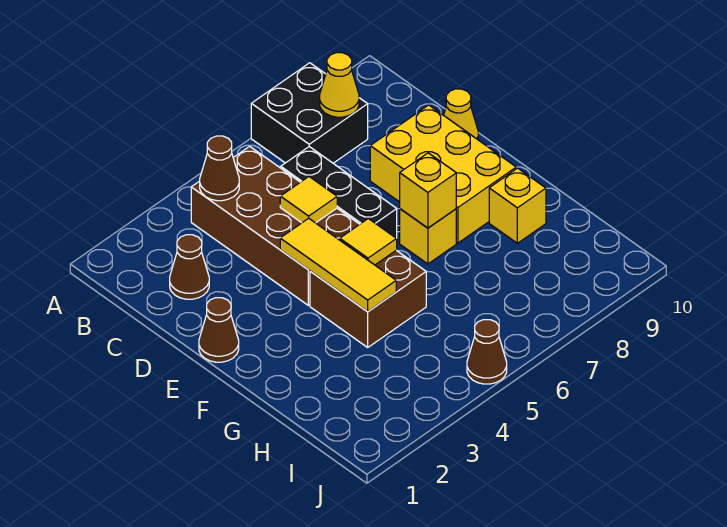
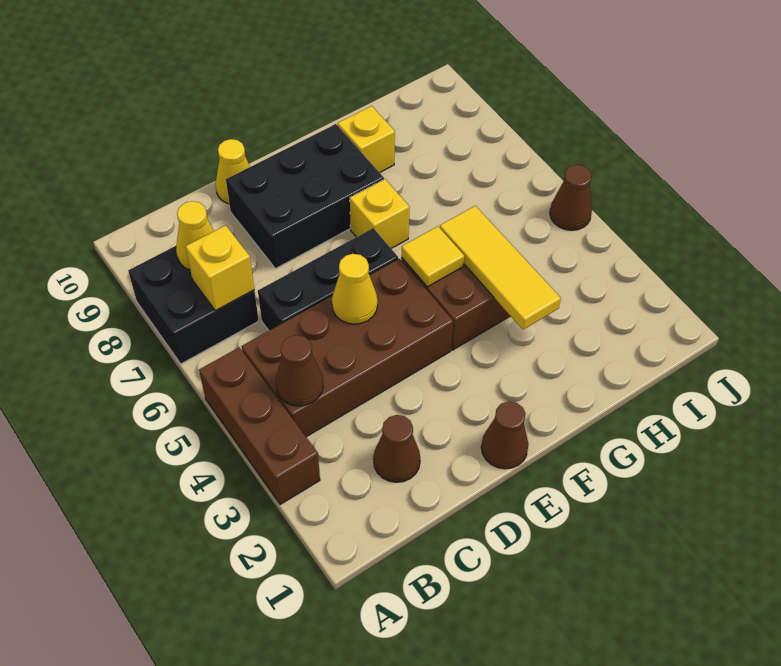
none -> brown brick A3:A5 level 1
yellow tile D5 level 2 -> yellow cone D5 level 2
yellow brick D8:F9 level 1 -> black brick D8:F9 level 1
yellow tile E4:G4 level 2 -> yellow tile G3:G5 level 2
yellow brick F7 level 2 -> yellow brick B7 level 2

